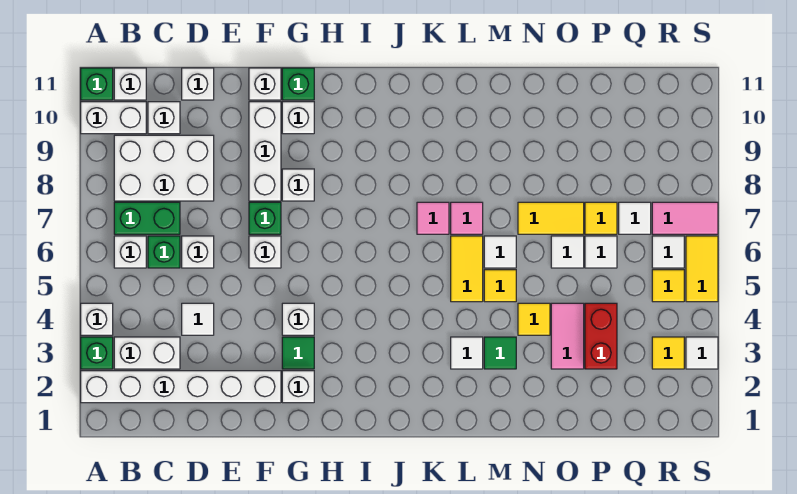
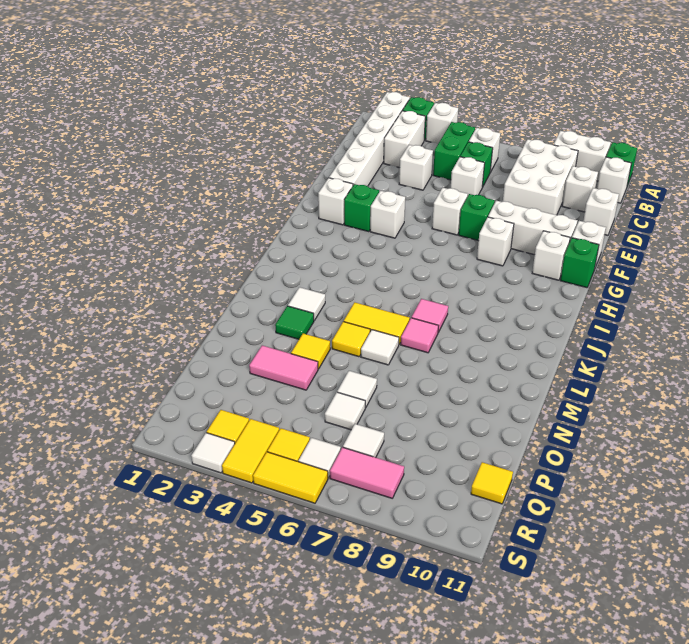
white brick A10:B10 level 1 -> white brick A9:A10 level 1
green brick B7:C7 level 1 -> green brick B5:C5 level 1
white tile D4 level 1 -> white brick D4 level 1
green tile G3 level 1 -> green brick G3 level 1
yellow tile N7:O7 level 1 -> yellow tile R4:S4 level 1
red brick P3:P4 level 1 -> none
yellow tile P7 level 1 -> yellow tile Q11 level 1
pink tile R7:S7 level 1 -> pink tile R7:R8 level 1

